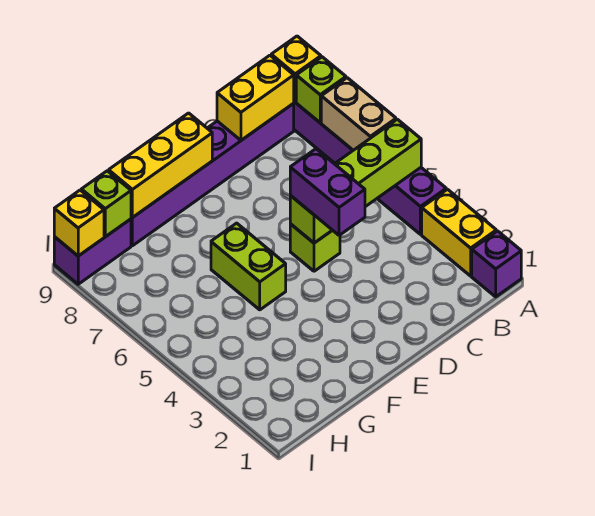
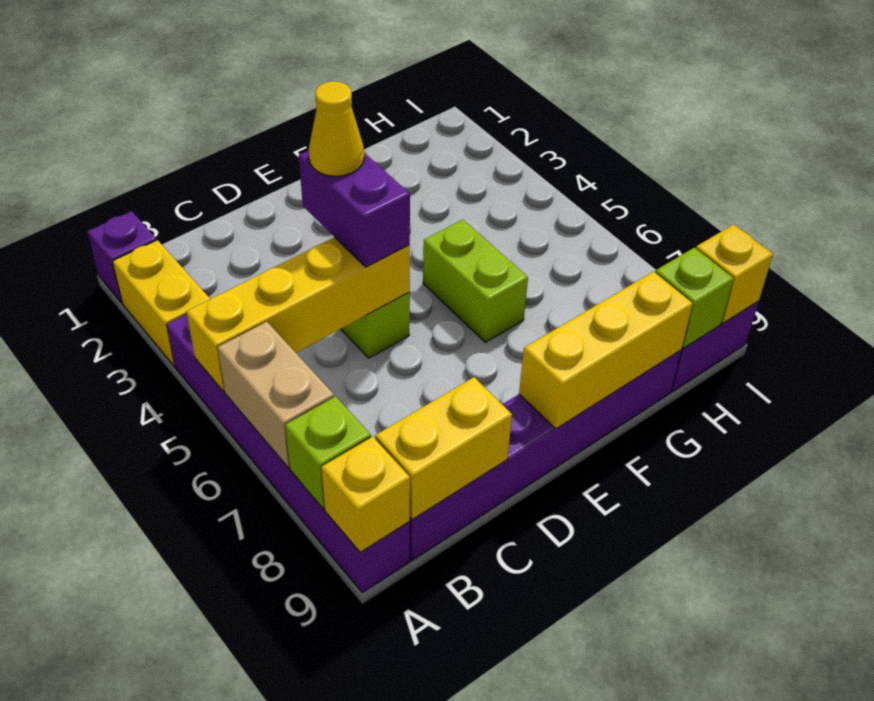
lime brick A5:D5 level 2 -> yellow brick A5:D5 level 2
none -> yellow cone D4 level 4

